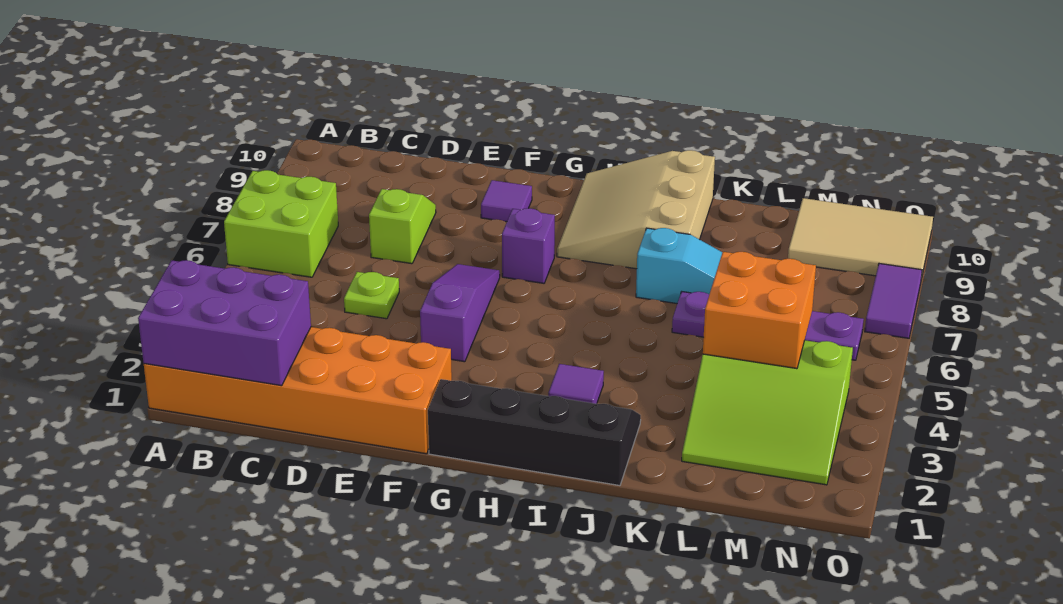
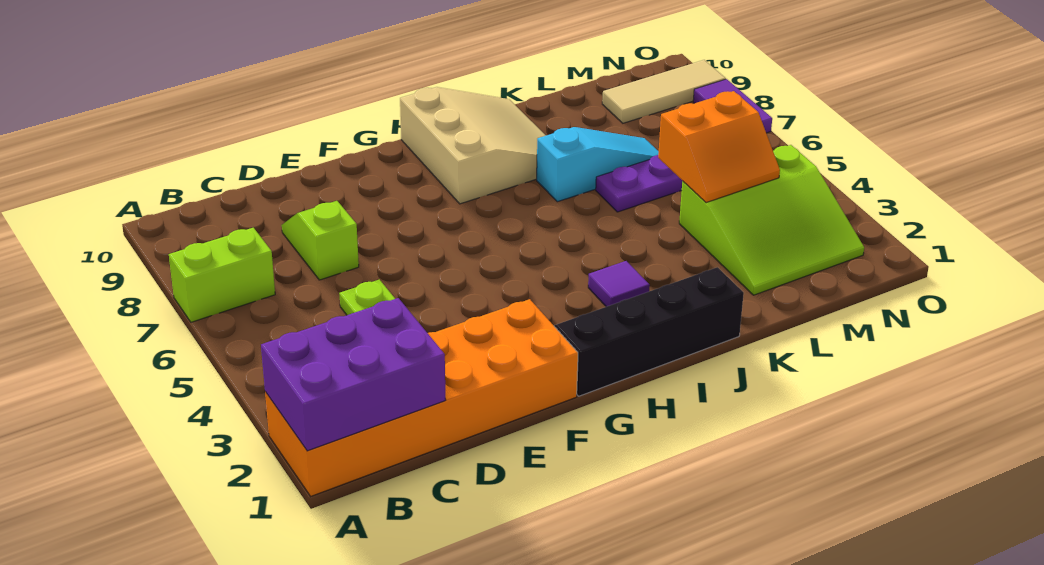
lime brick A6:B7 level 1 -> lime brick A7:B7 level 1
purple slope F4:F6 level 1 top 4 -> none
purple tile F9 level 1 -> none
purple brick G7 level 1 -> none
tan slope H8:J10 level 1 top J -> tan slope H8:J10 level 1 top H
orange brick L4:M5 level 2 -> orange slope L4:M5 level 2 top 5
tan tile M9:O10 level 1 -> tan tile M9:O9 level 1

